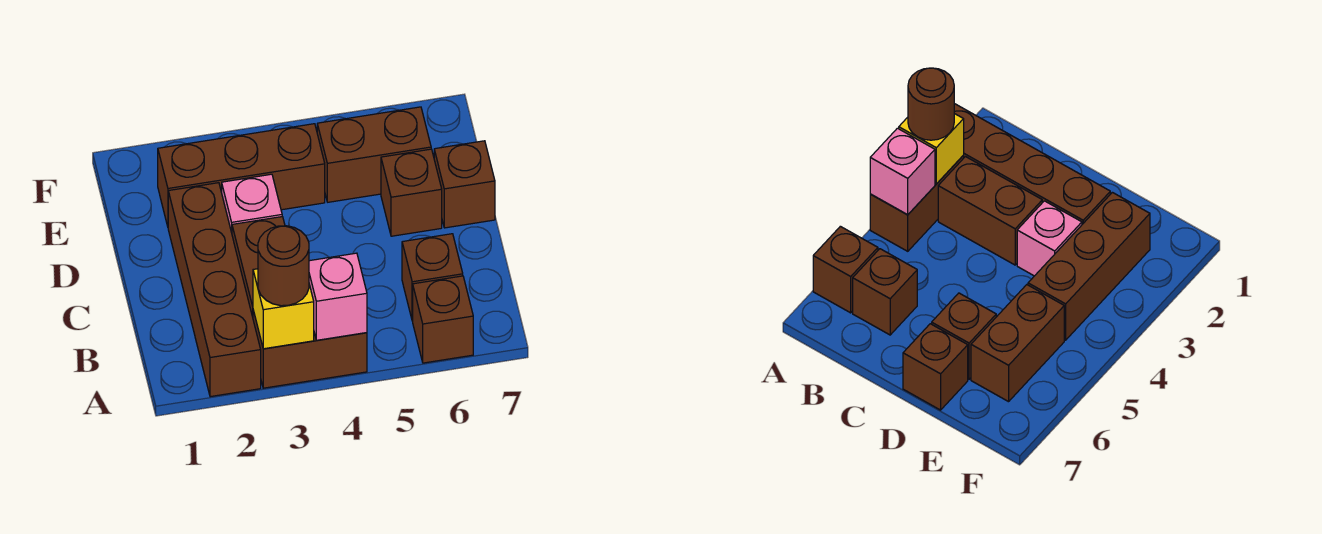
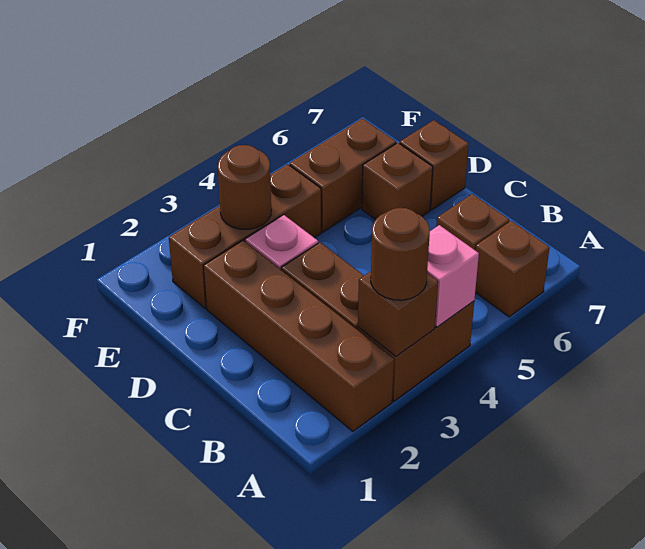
yellow brick A3 level 2 -> brown brick A3 level 2
none -> brown round brick E3 level 2

